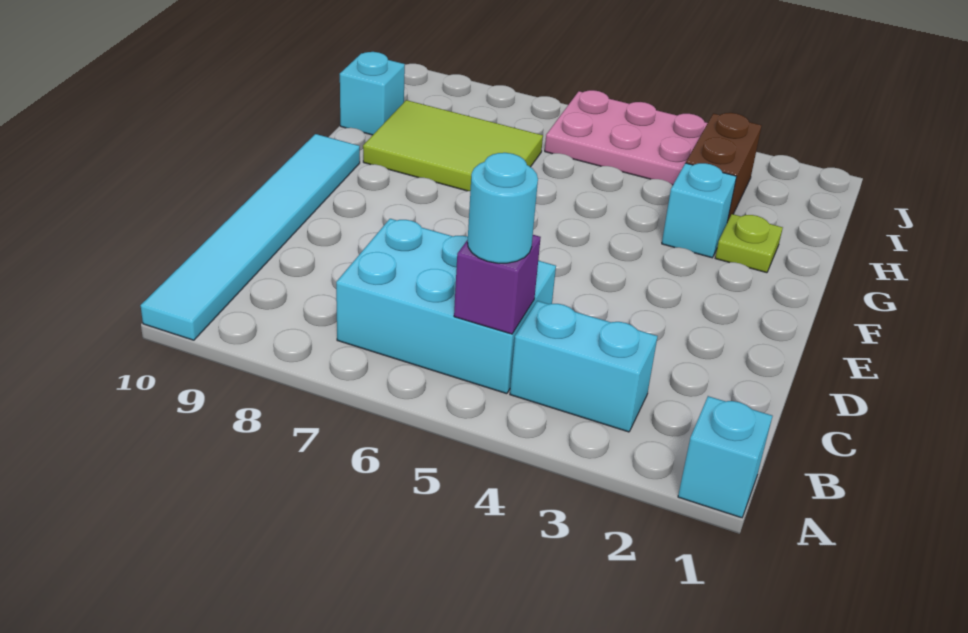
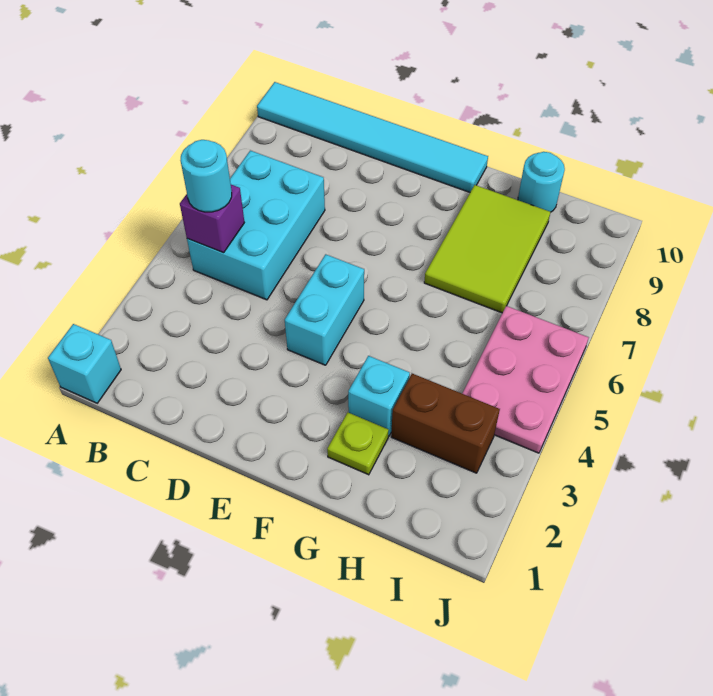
cyan brick B3:B4 level 1 -> cyan brick E4:E5 level 1
cyan brick H10 level 1 -> cyan round brick H10 level 1

